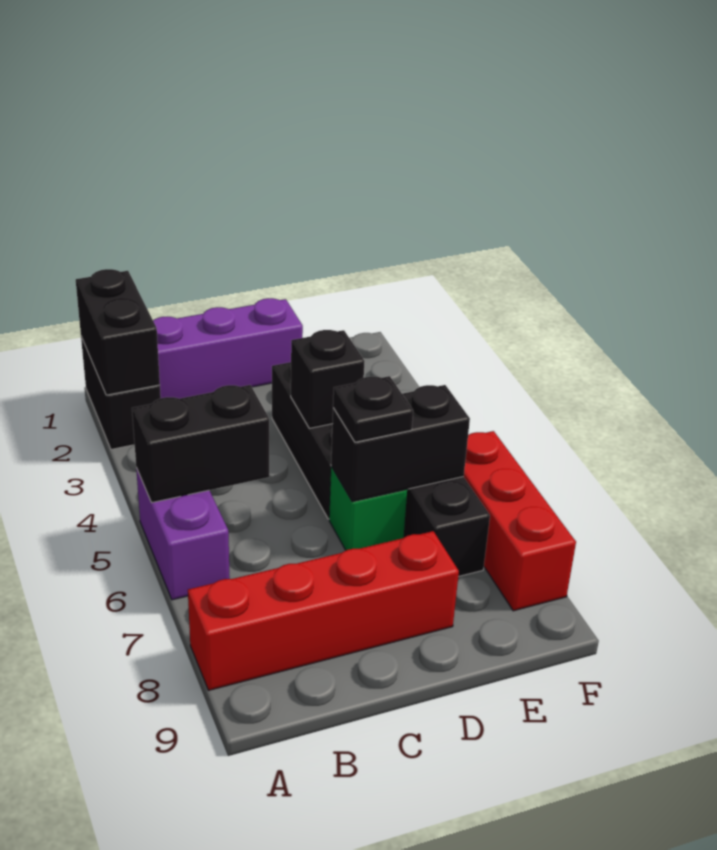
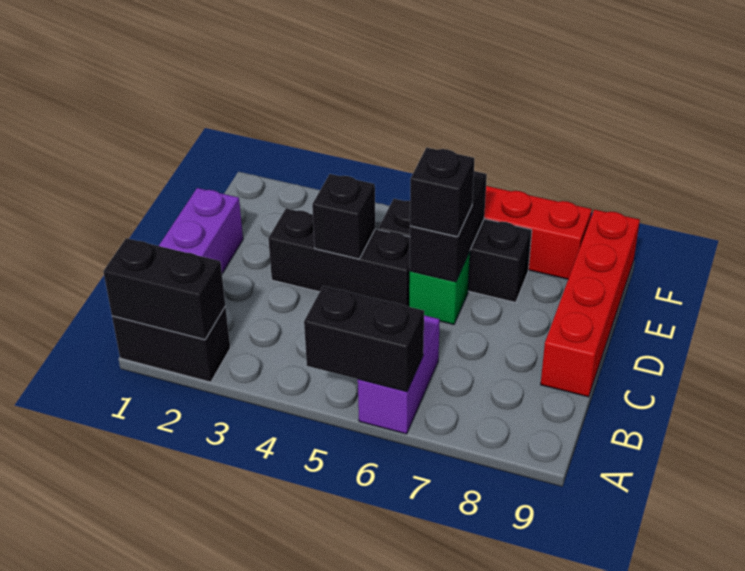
purple brick A5:A6 level 1 -> purple brick A6:B6 level 1
black brick A5:B5 level 2 -> black brick A5:A6 level 2
red brick A8:D8 level 1 -> red brick C9:F9 level 1
black plate D6 level 3 -> black brick D6 level 3

